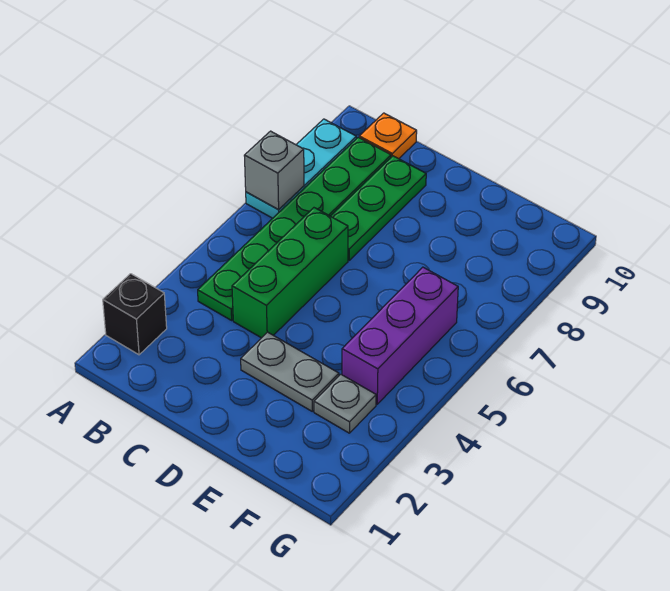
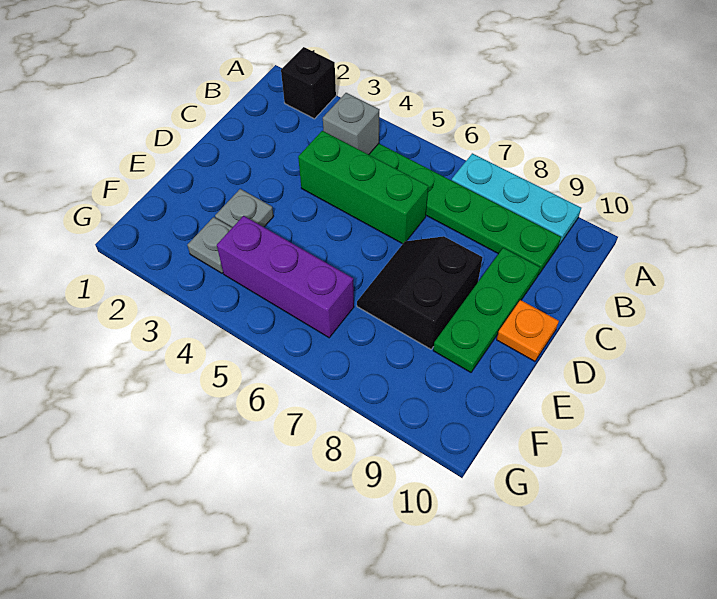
grey brick A7 level 2 -> grey brick B4 level 2
orange plate B10 level 1 -> orange plate D10 level 1
green plate C7:C9 level 1 -> green plate C9:E9 level 1
grey plate D3:E3 level 1 -> grey plate E3 level 1
none -> black slope D7:E8 level 1 top 8

